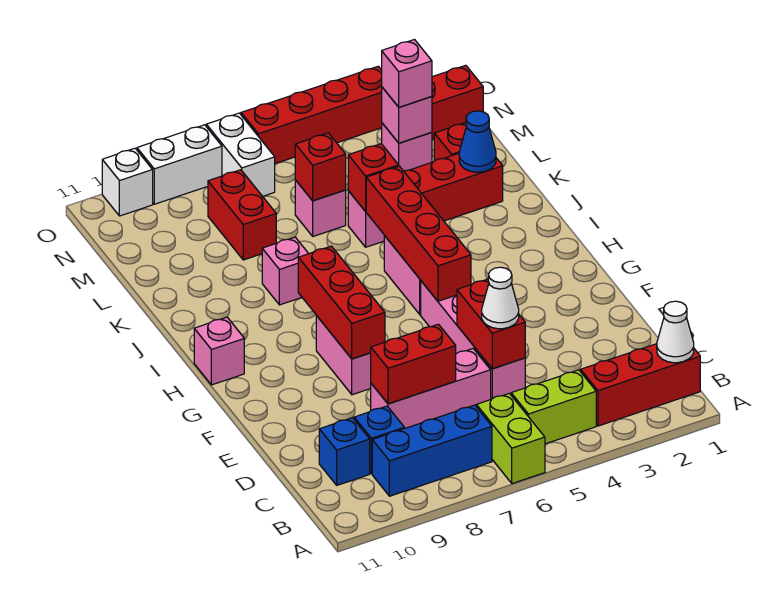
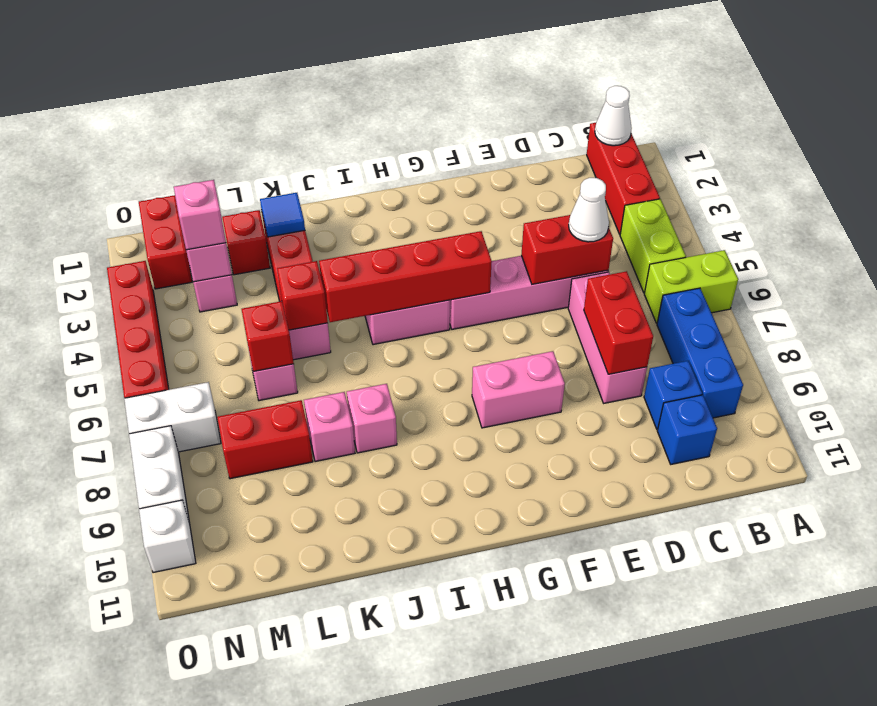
red brick F8:H8 level 2 -> none
pink brick H11 level 1 -> pink brick K8 level 1
blue cone K2 level 2 -> blue tile K2 level 2

